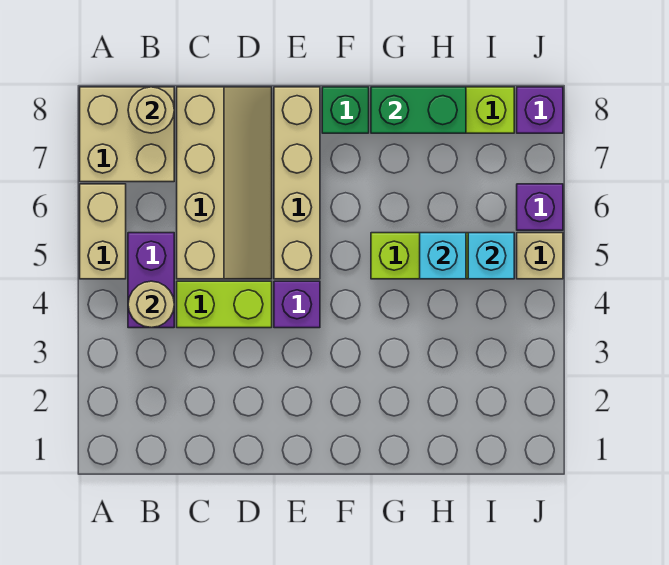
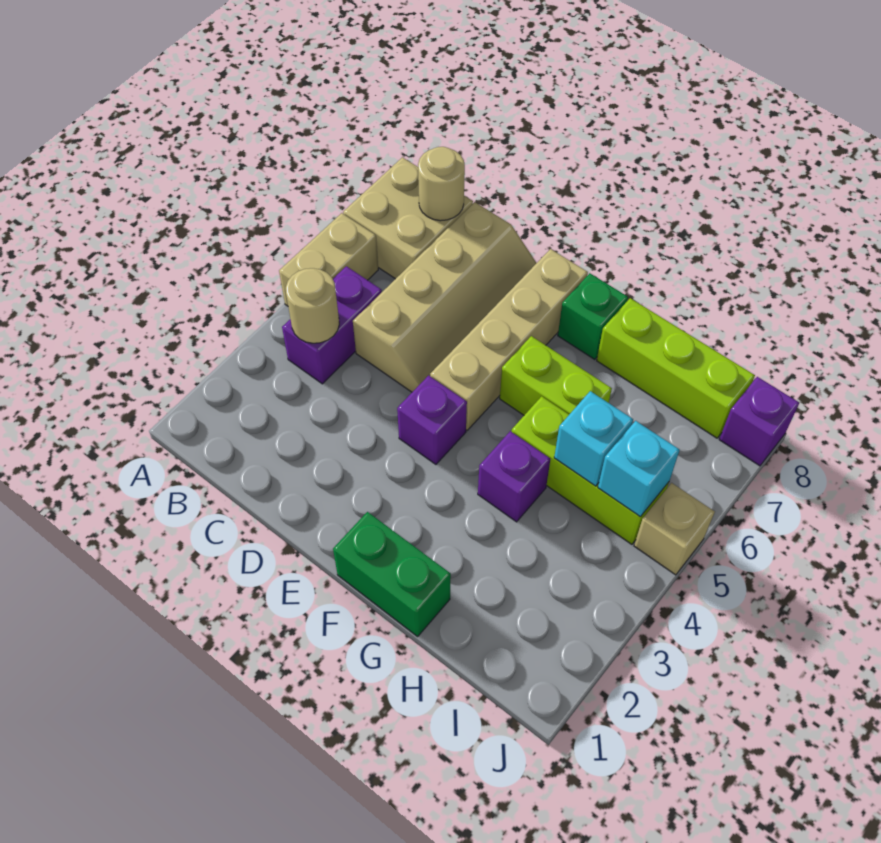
lime brick C4:D4 level 1 -> lime brick F6:G6 level 1
green brick G8:H8 level 2 -> green brick F1:G1 level 1
purple brick J6 level 1 -> purple brick G4 level 1

